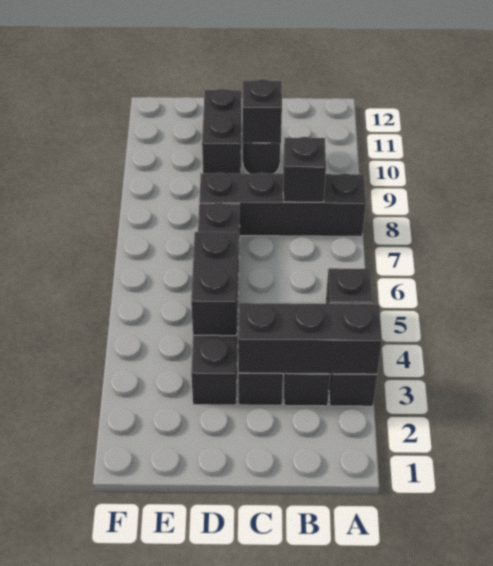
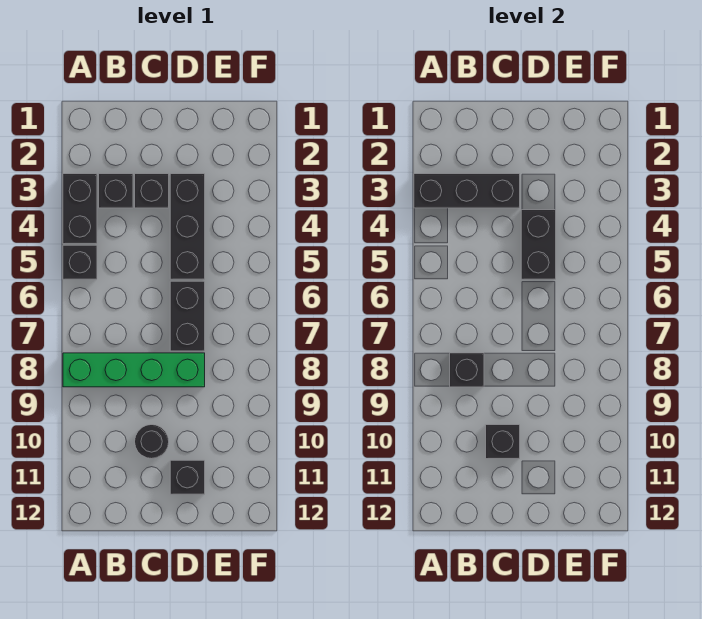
black brick A8:D8 level 1 -> green brick A8:D8 level 1
black brick D10:D11 level 1 -> black brick D11 level 1

